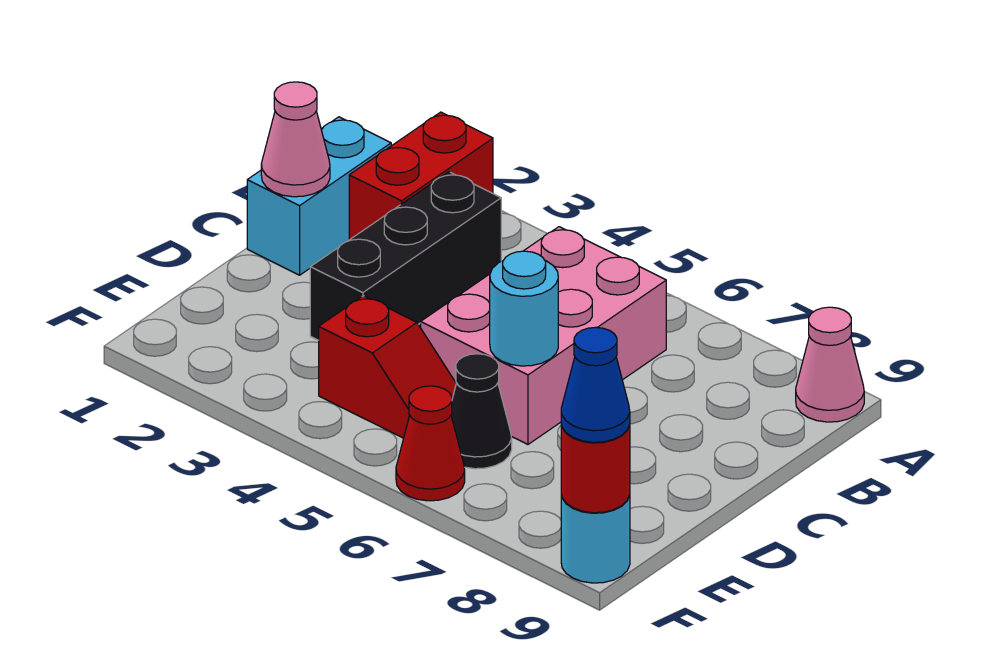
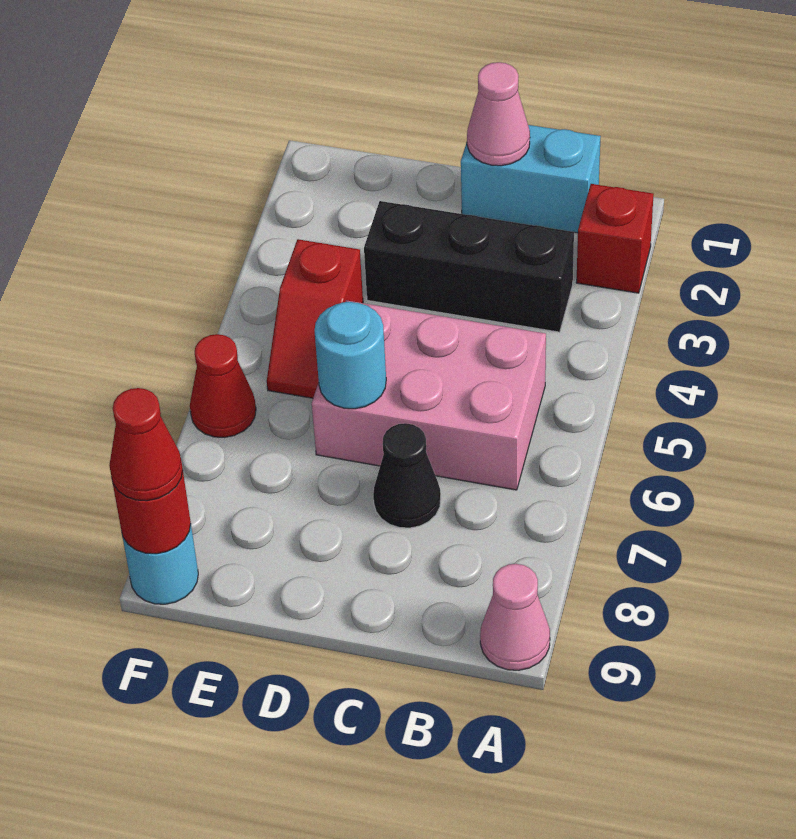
red brick A2:B2 level 1 -> red brick A2 level 1
black cone E6 level 1 -> black cone C7 level 1
blue cone F9 level 3 -> red cone F9 level 3

